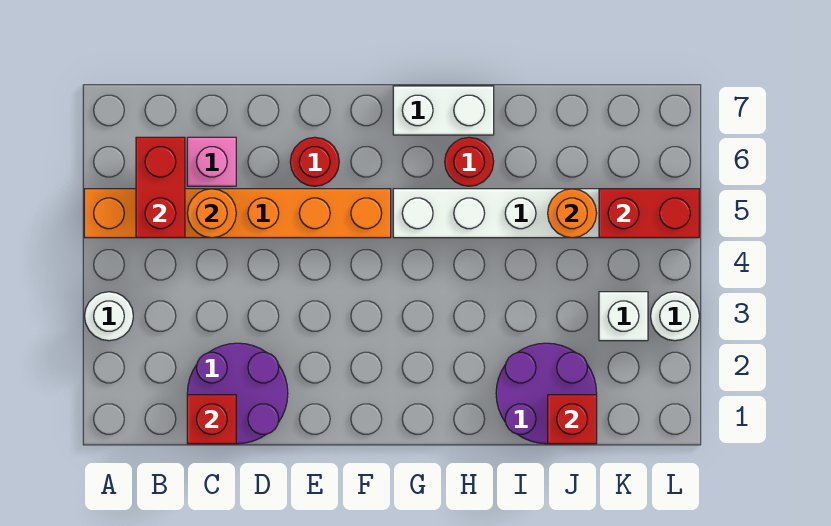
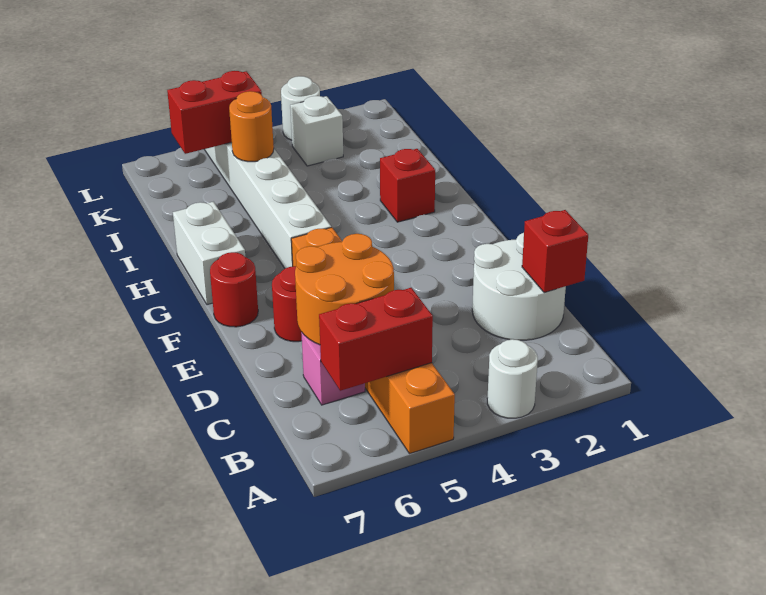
purple round brick C1:D2 level 1 -> white round brick C1:D2 level 1
orange round brick C5 level 2 -> orange round brick C5:D6 level 2
red round brick H6 level 1 -> red round brick F7 level 1
purple round brick I1:J2 level 1 -> none
red brick J1 level 2 -> red brick H2 level 1
red brick K5:L5 level 2 -> red brick K5:K6 level 2

